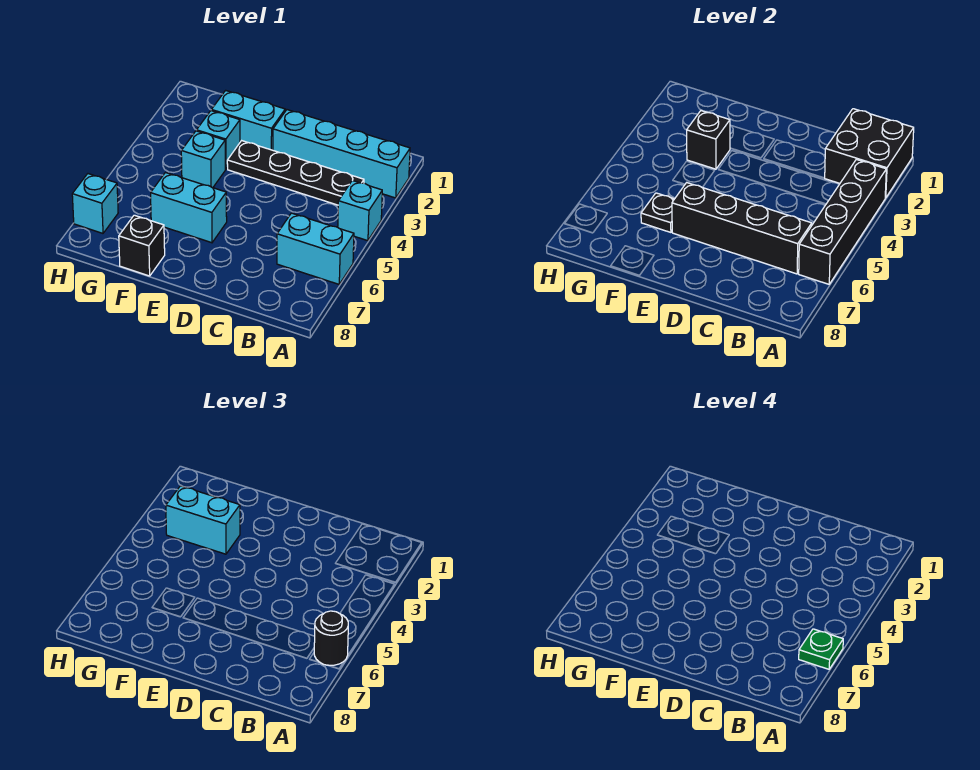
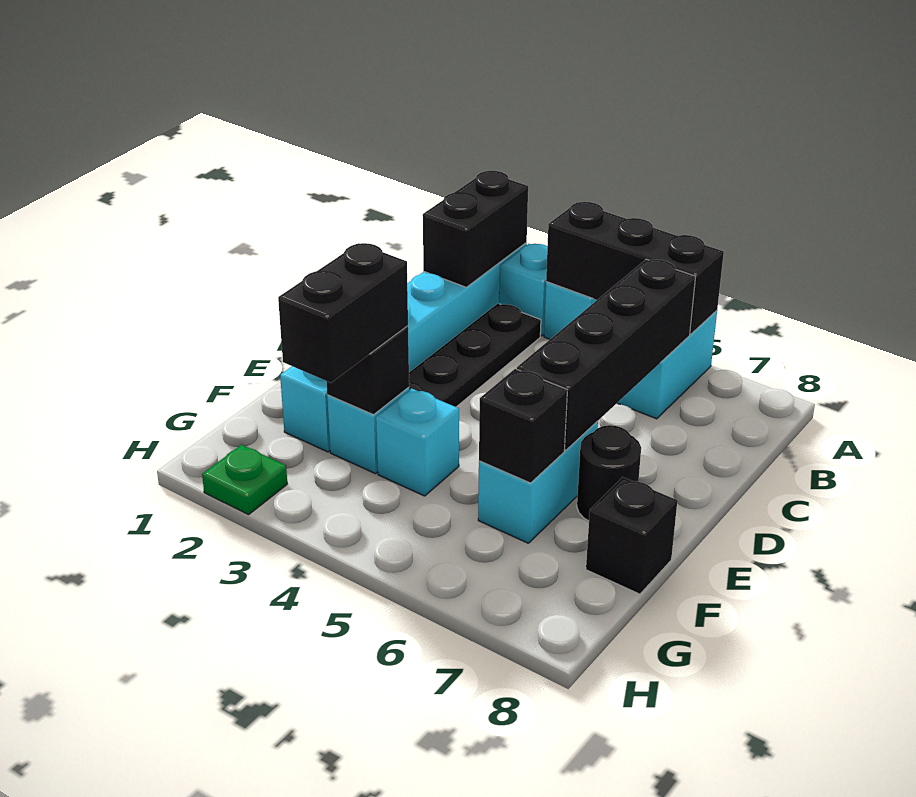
black brick A1:B2 level 2 -> black brick A2:B2 level 2
black brick A3:A6 level 2 -> black brick A4:A6 level 2
black round brick A6 level 3 -> black round brick E7 level 1
green plate A6 level 4 -> green plate H2 level 1
cyan brick F3:G3 level 3 -> black brick F3:G3 level 3
black plate F6 level 2 -> black brick F6 level 2
cyan brick H7 level 1 -> cyan brick A3 level 1

